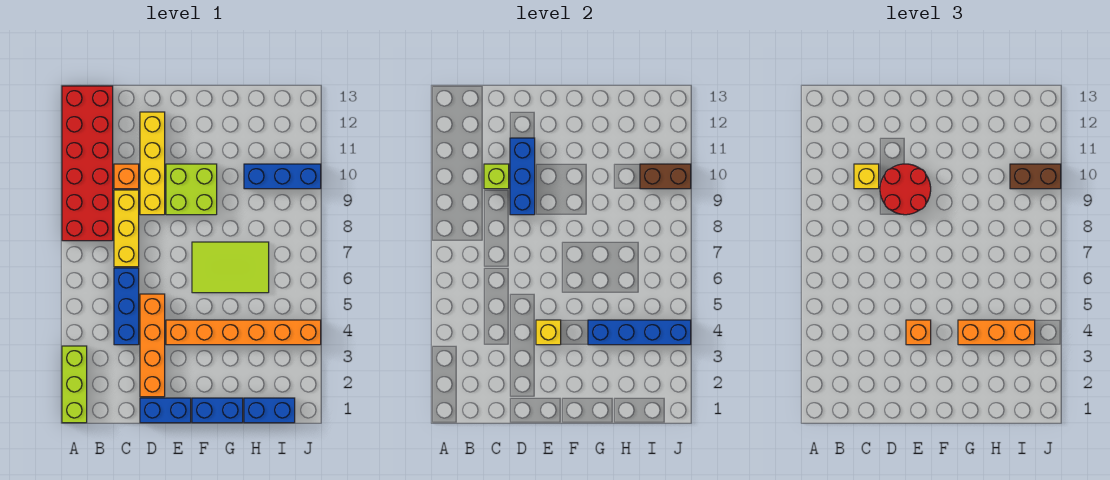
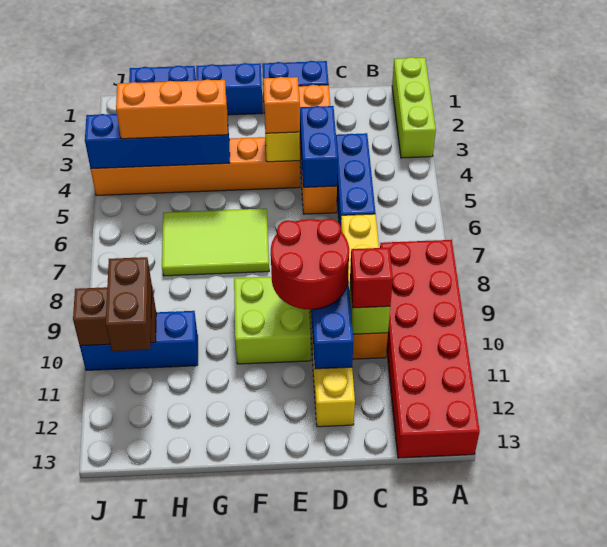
yellow brick C10 level 3 -> red brick C10 level 3
none -> blue brick D4:D5 level 2
brown brick I10:J10 level 3 -> brown brick I10:I11 level 3

